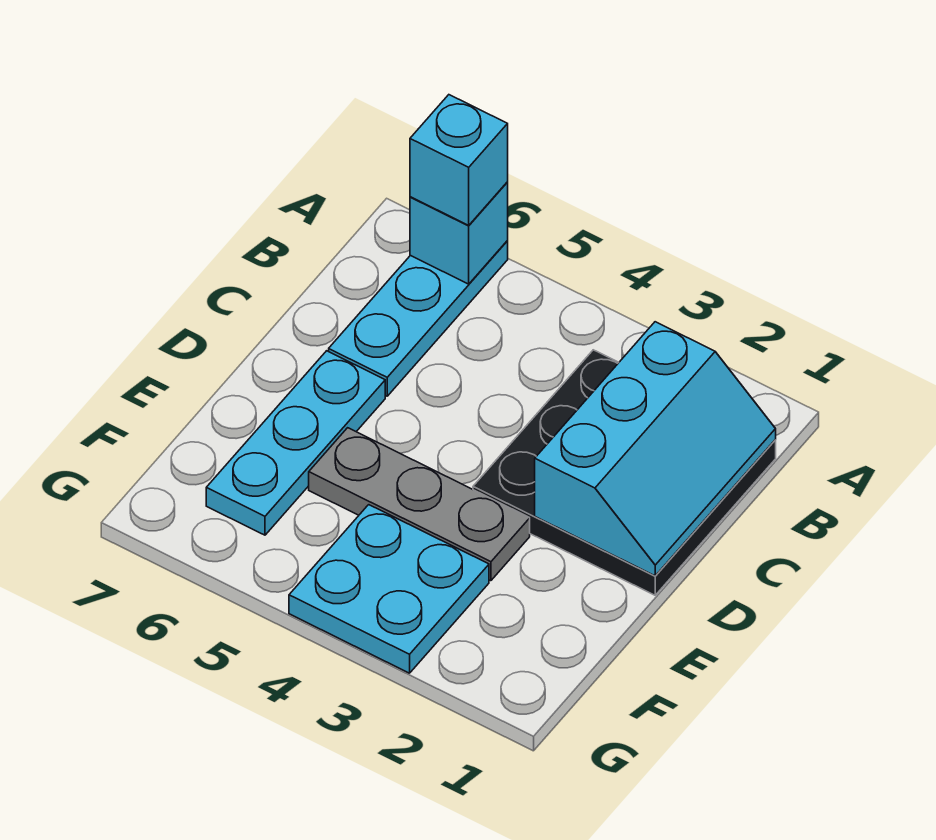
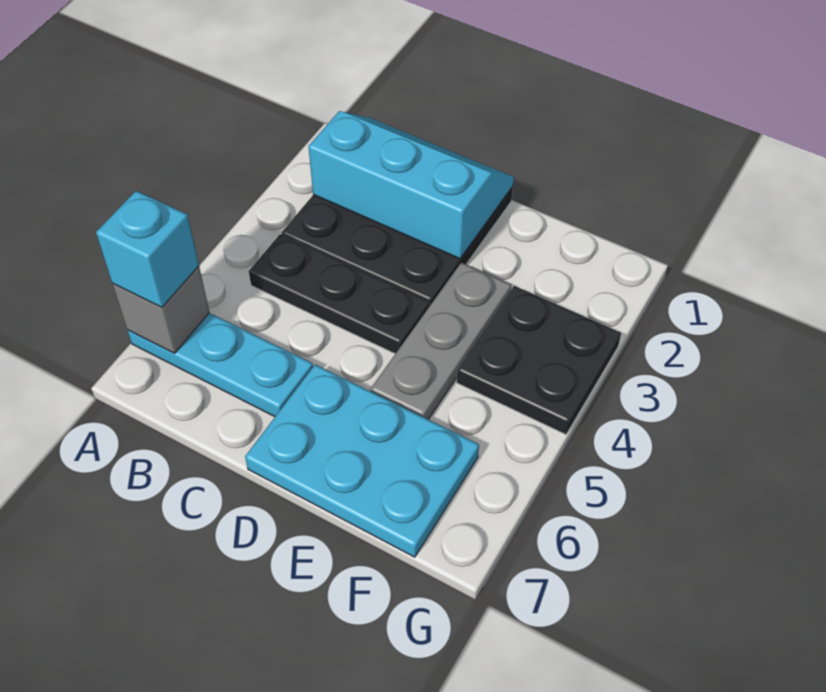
cyan brick A6 level 2 -> grey brick A6 level 2
none -> black plate B4:D4 level 1
cyan plate D6:F6 level 1 -> cyan plate D6:F7 level 1
cyan plate F3:G4 level 1 -> black plate F3:G4 level 1

